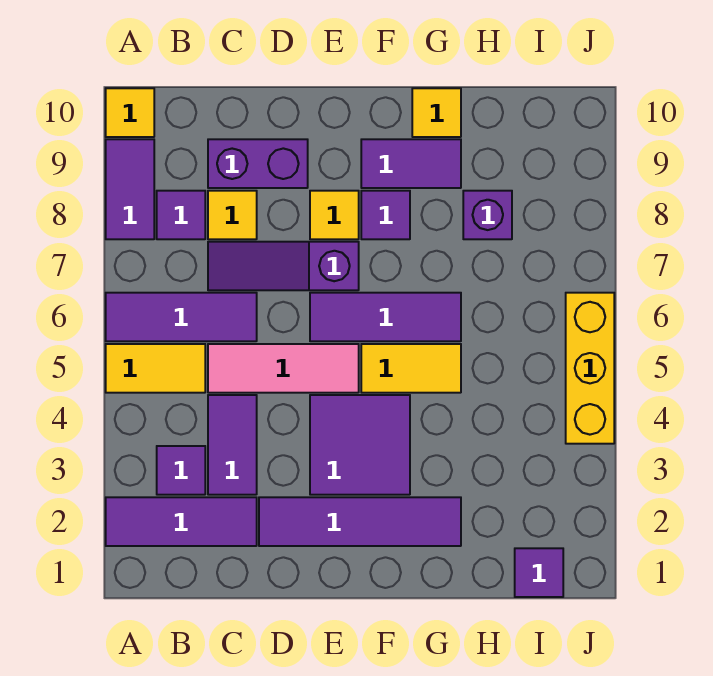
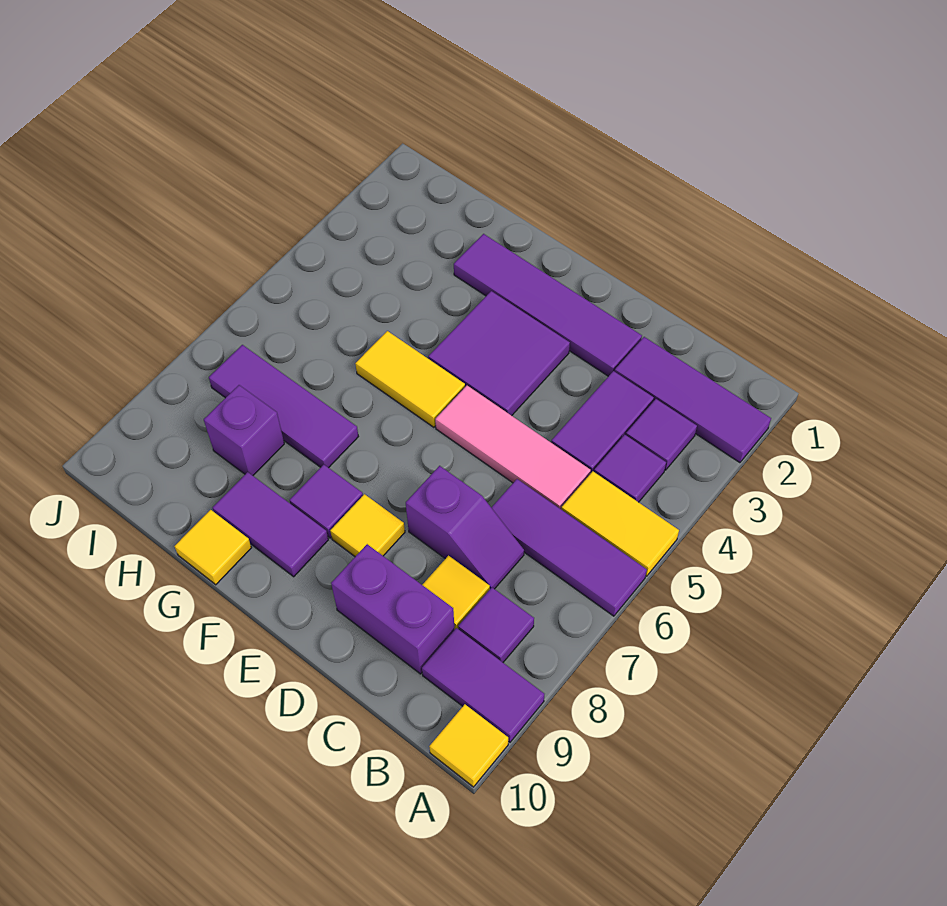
purple tile A8:A9 level 1 -> purple tile A9:B9 level 1
purple slope C7:E7 level 1 top E -> purple slope C7:D7 level 1 top D
purple tile E6:G6 level 1 -> purple tile G7:I7 level 1
purple tile I1 level 1 -> purple tile B4 level 1
yellow brick J4:J6 level 1 -> none

